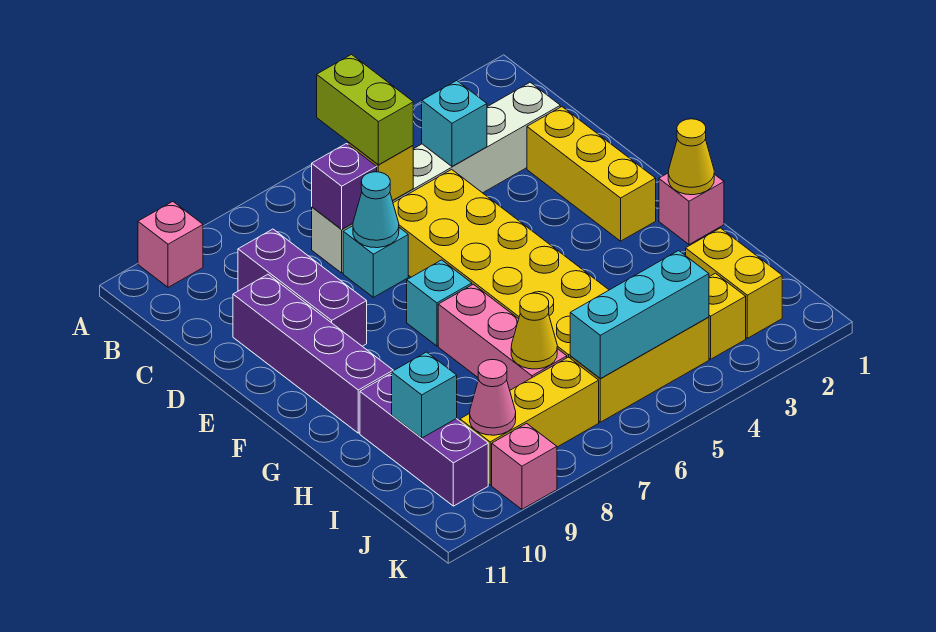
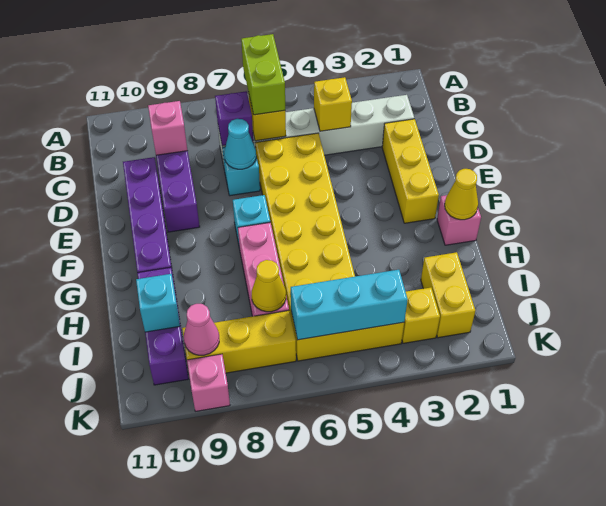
pink brick A10 level 1 -> pink brick C9 level 2
cyan brick C4 level 2 -> yellow brick C4 level 2

